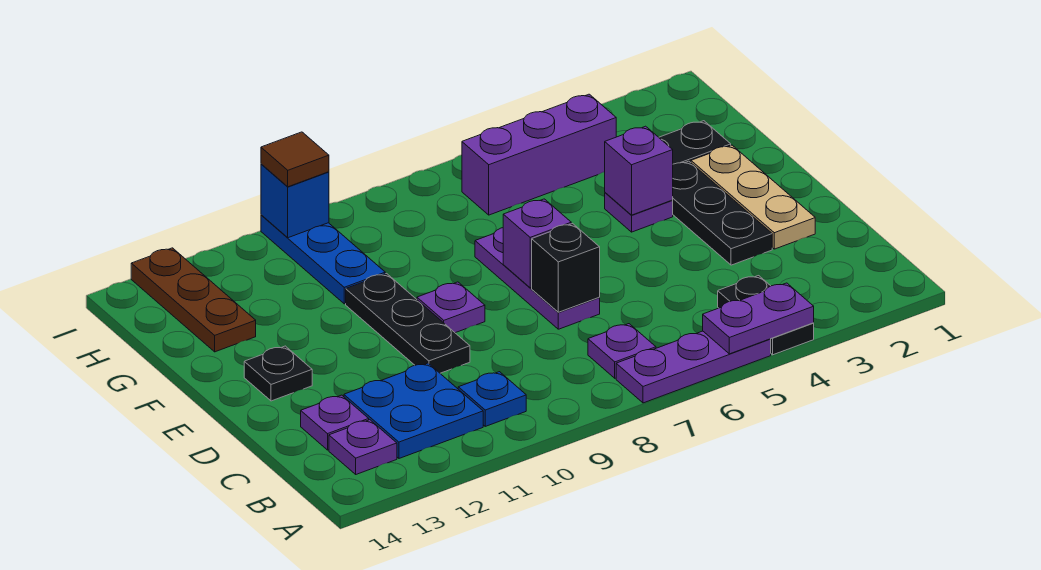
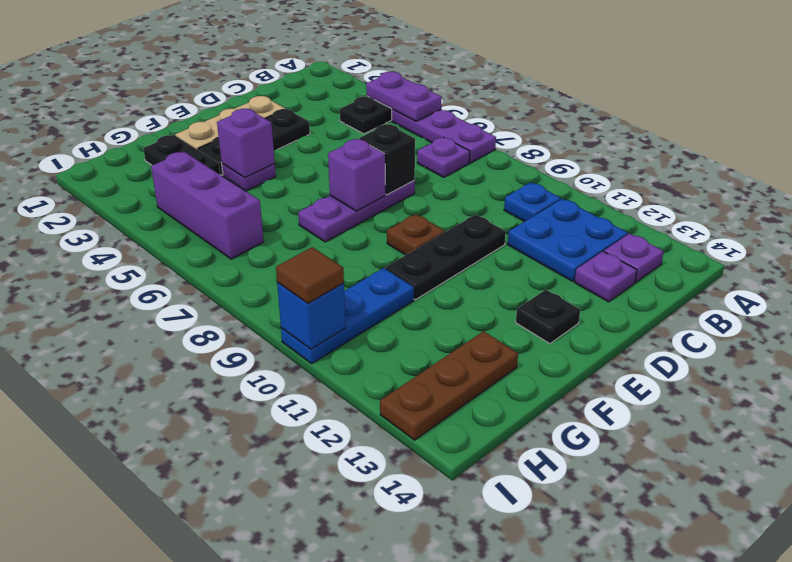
purple plate E9 level 1 -> brown plate E9 level 1

